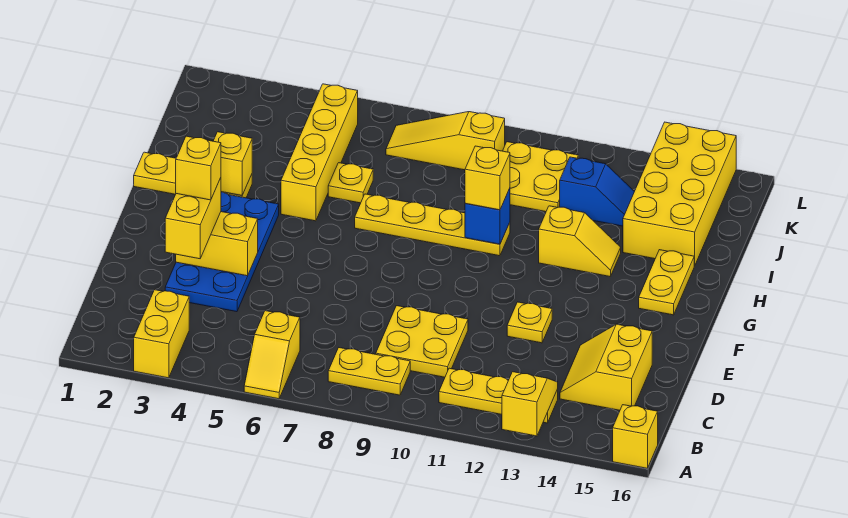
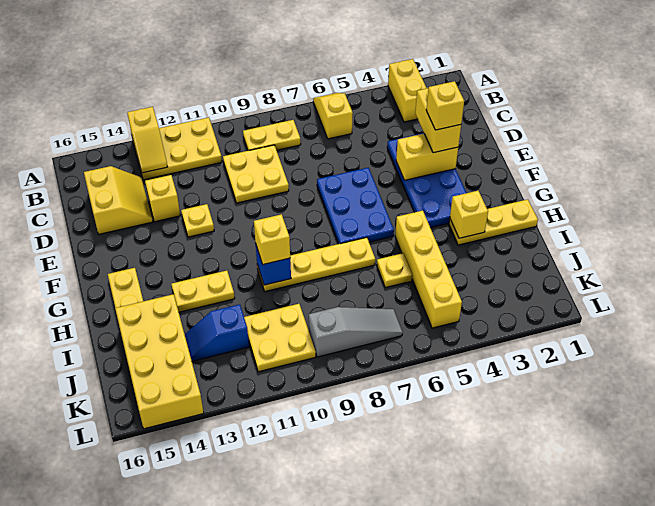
yellow brick A16 level 1 -> yellow brick D13 level 1
yellow plate B11:B13 level 1 -> yellow plate A11:B13 level 1
none -> blue plate E6:G7 level 1
yellow slope H12:H13 level 1 top 12 -> yellow plate H12:H13 level 1
yellow slope K7:K9 level 1 top 9 -> grey slope K7:K9 level 1 top 9

